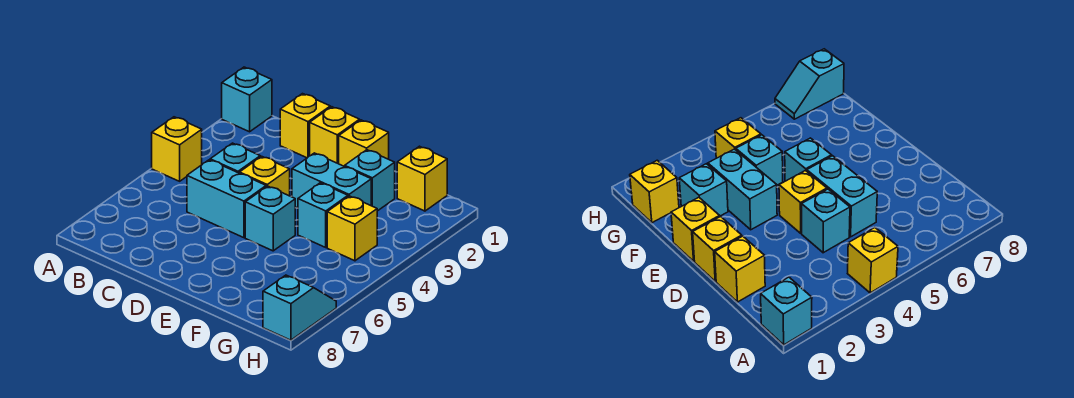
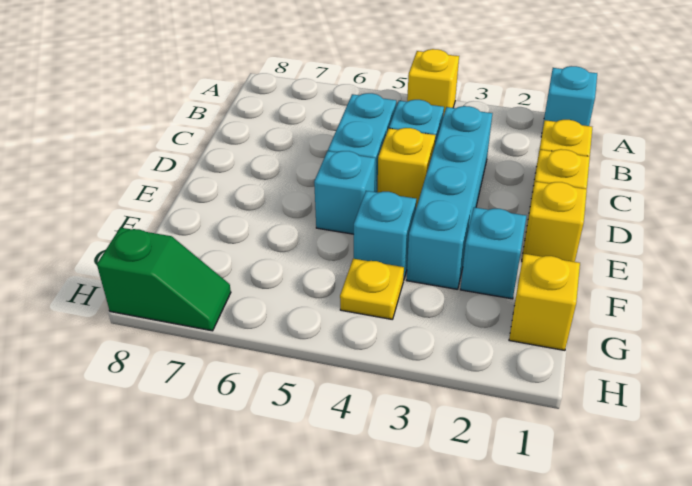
cyan brick E3:F3 level 1 -> cyan brick C3:F3 level 1
yellow brick G4 level 1 -> yellow plate G4 level 1
cyan slope H7:H8 level 1 top 8 -> green slope H7:H8 level 1 top 8

